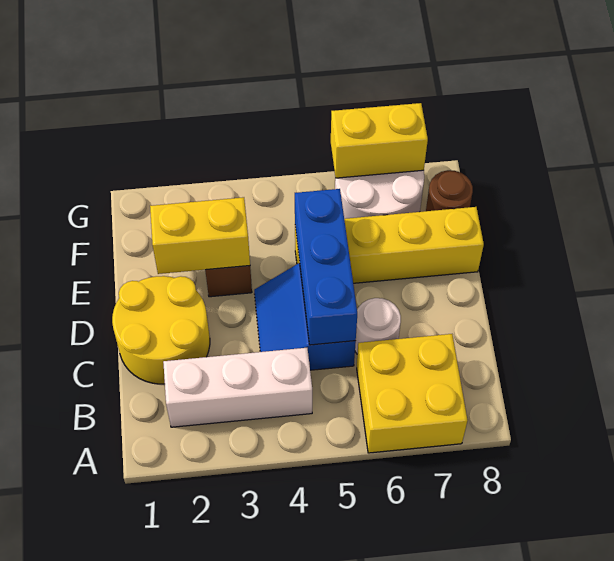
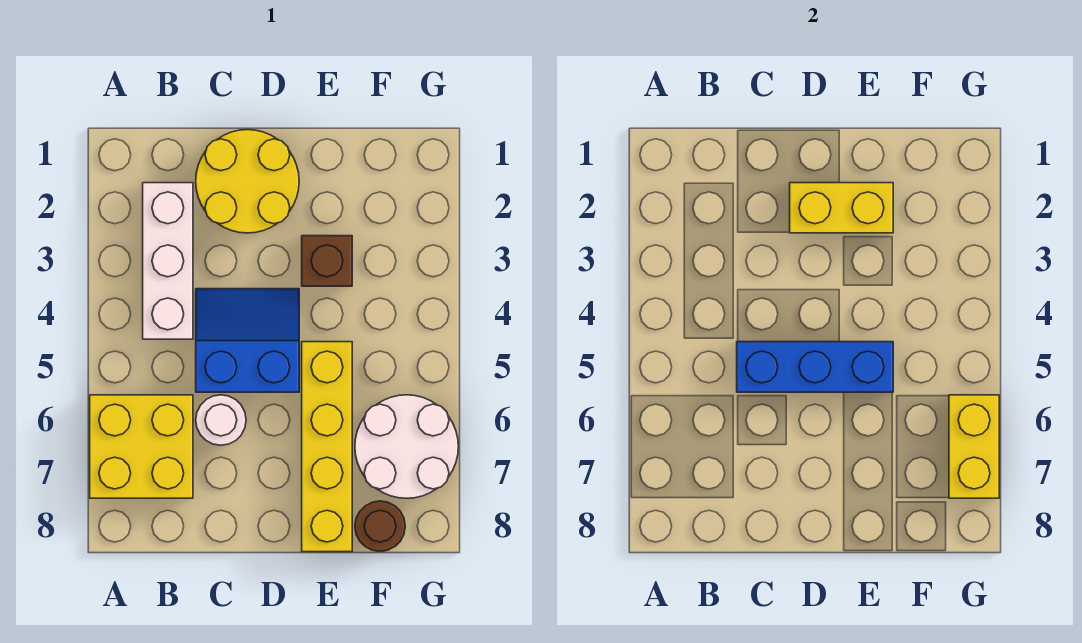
yellow brick E2:E3 level 2 -> yellow brick D2:E2 level 2

